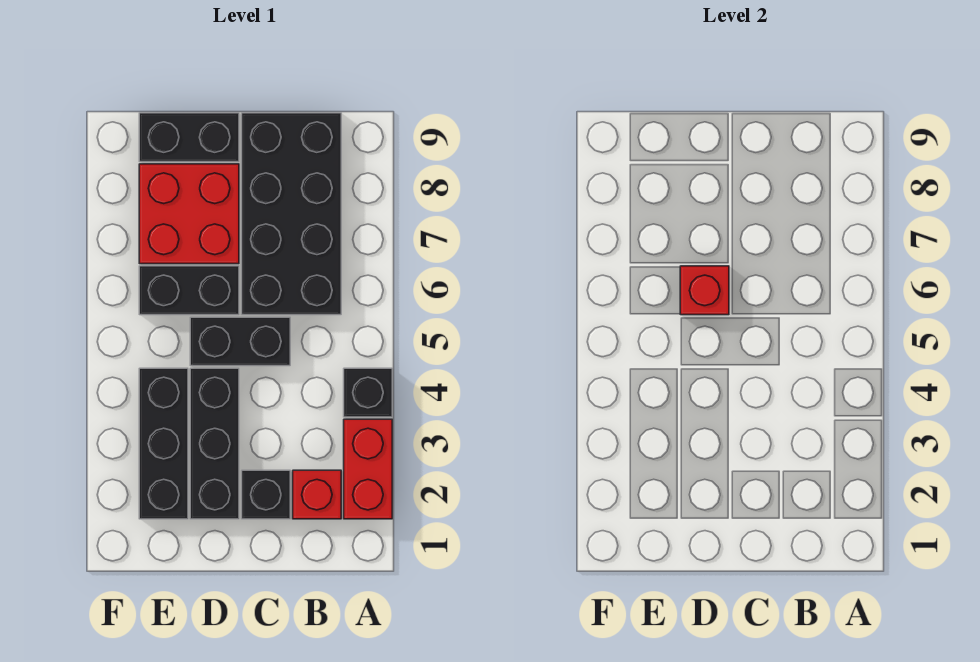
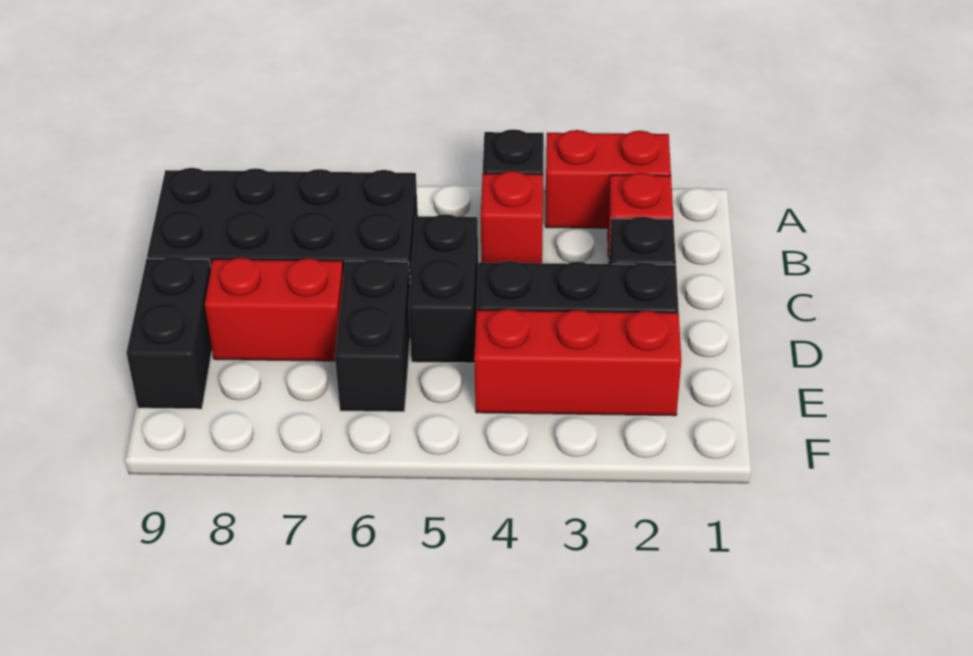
red brick D6 level 2 -> red brick B4 level 1
red brick D7:E8 level 1 -> red brick D7:D8 level 1
black brick E2:E4 level 1 -> red brick E2:E4 level 1

